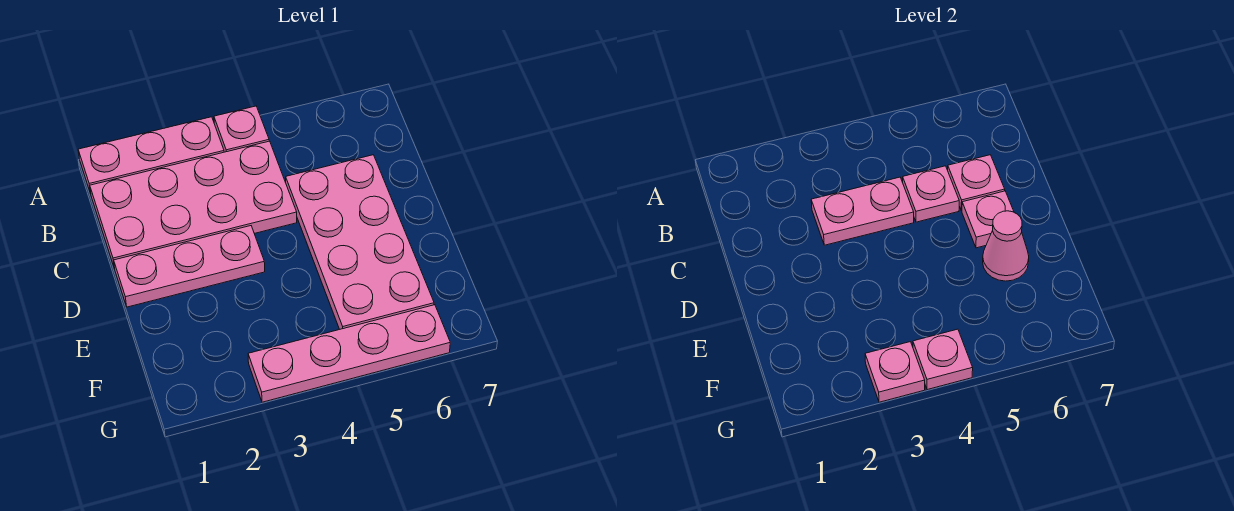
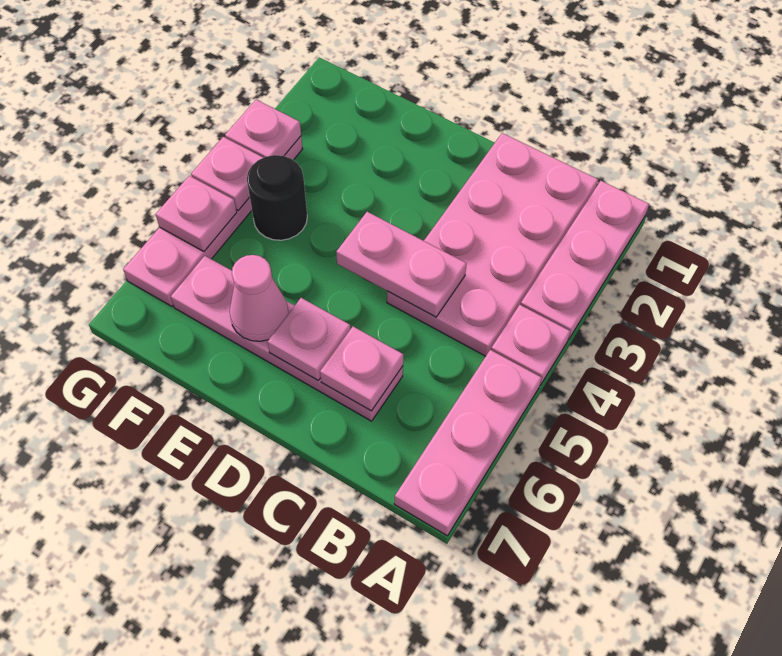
pink plate C3:C4 level 2 -> pink plate C4:D4 level 2
pink plate C5:F6 level 1 -> pink plate C6:F6 level 1
pink plate C5 level 2 -> pink plate G5 level 2
pink plate D1:D3 level 1 -> pink plate A5:A7 level 1
none -> black round brick F4 level 1

